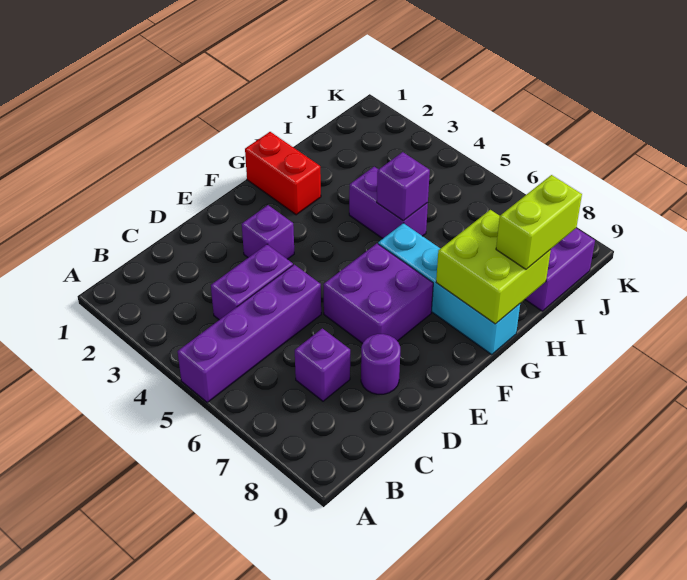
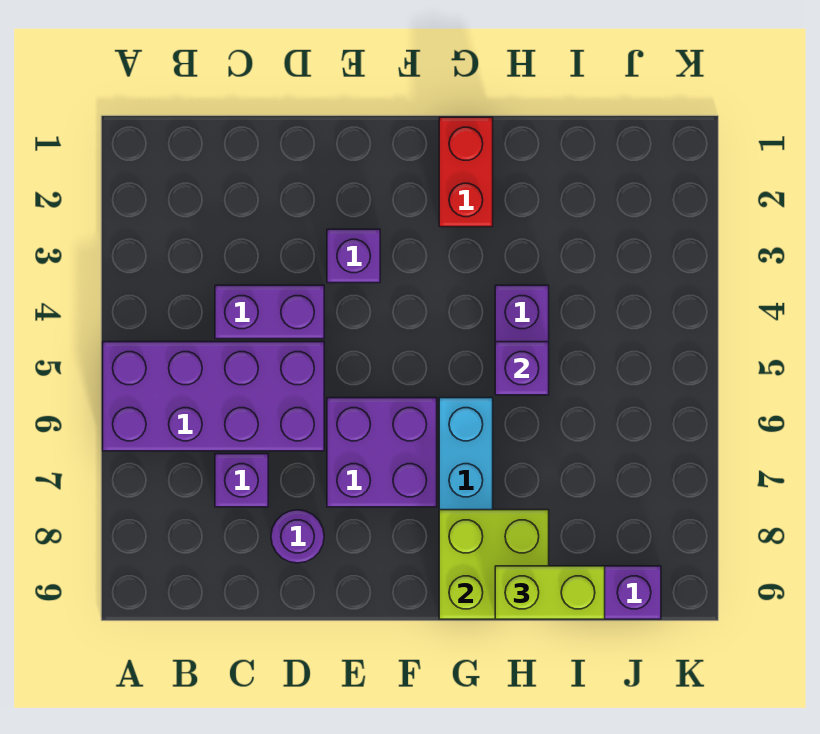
purple brick A5:D5 level 1 -> purple brick A5:D6 level 1

